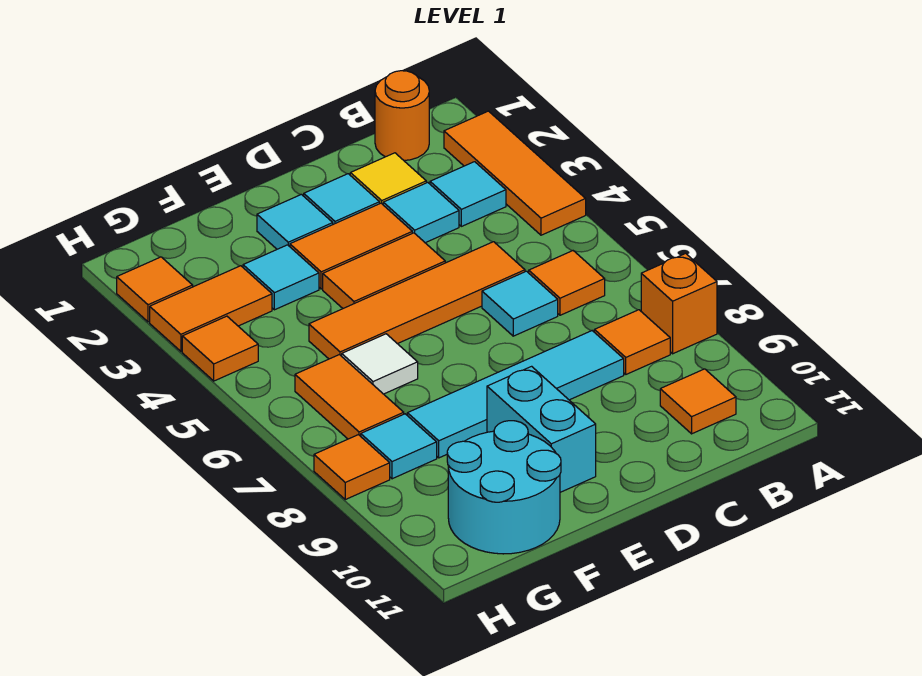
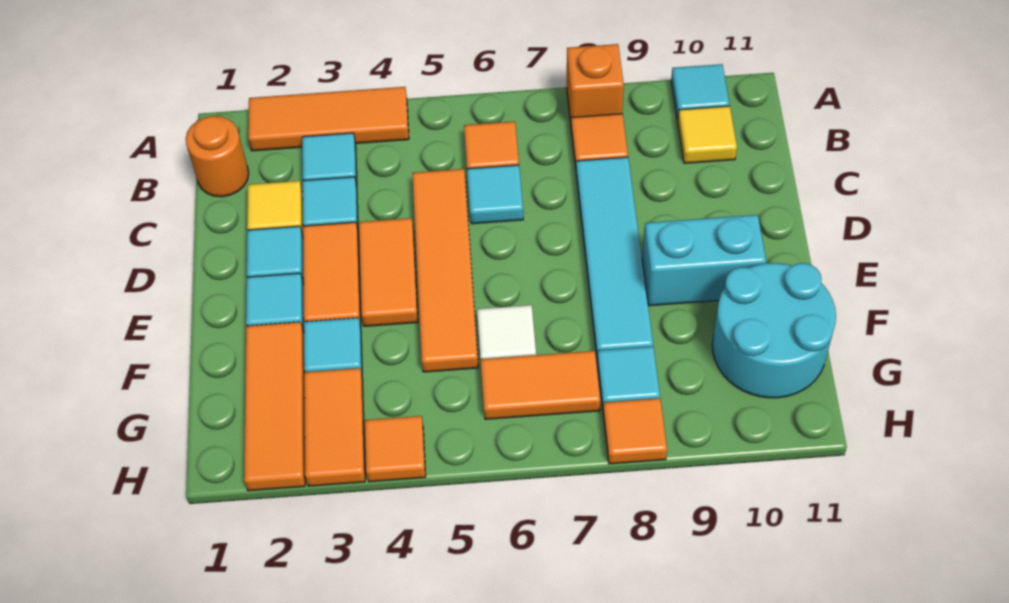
none -> cyan tile A10 level 1
orange tile B10 level 1 -> yellow tile B10 level 1
orange tile H2 level 1 -> orange tile F2:H2 level 1

